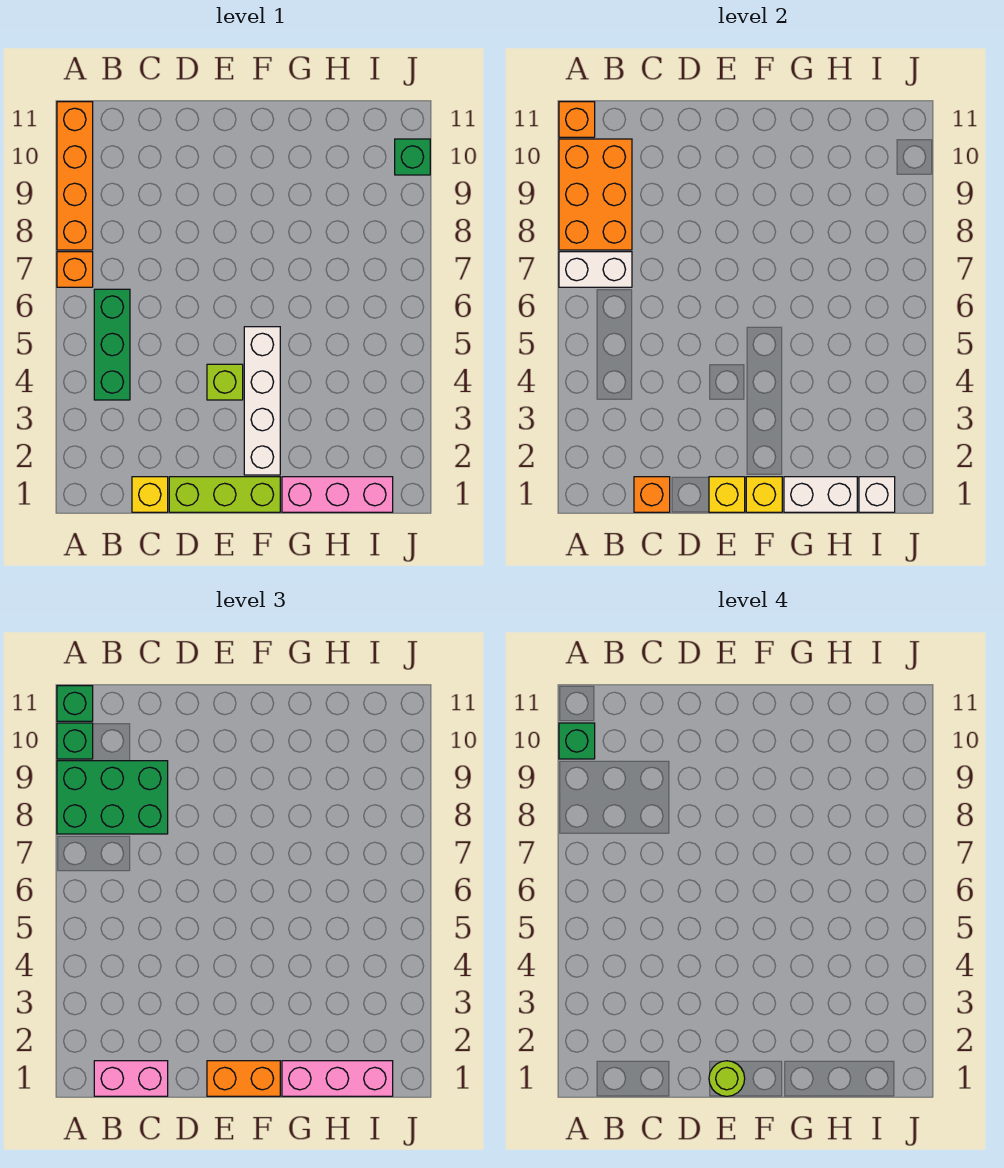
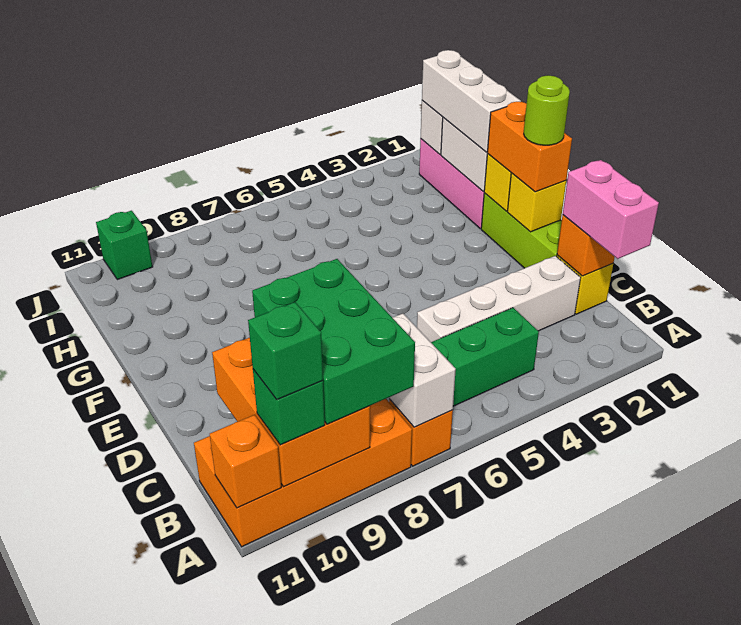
orange brick A8:A11 level 1 -> orange brick A8:B11 level 1
orange brick A8:B10 level 2 -> orange brick A9:C10 level 2
green brick A11 level 3 -> none
lime brick E4 level 1 -> none
white brick F2:F5 level 1 -> white brick C2:C5 level 1
pink brick G1:I1 level 3 -> white brick G1:I1 level 3

